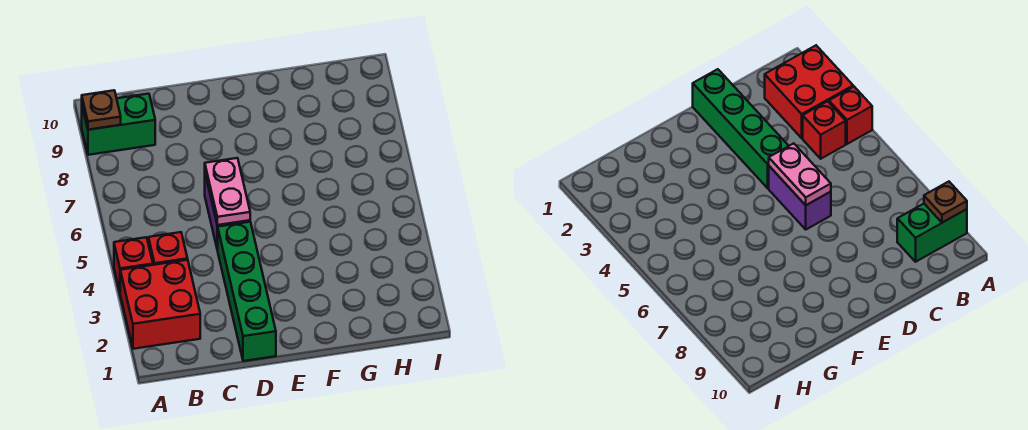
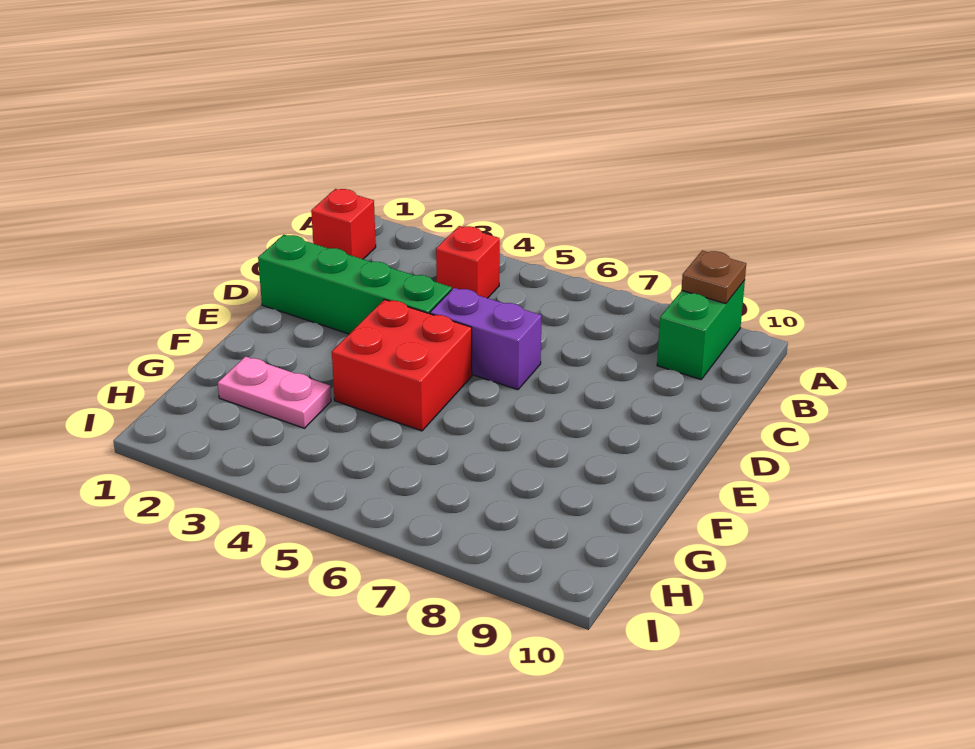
red brick A2:B3 level 1 -> red brick E4:F5 level 1
red brick A4 level 1 -> red brick B1 level 1
pink plate D5:D6 level 2 -> pink plate G2:G3 level 1

